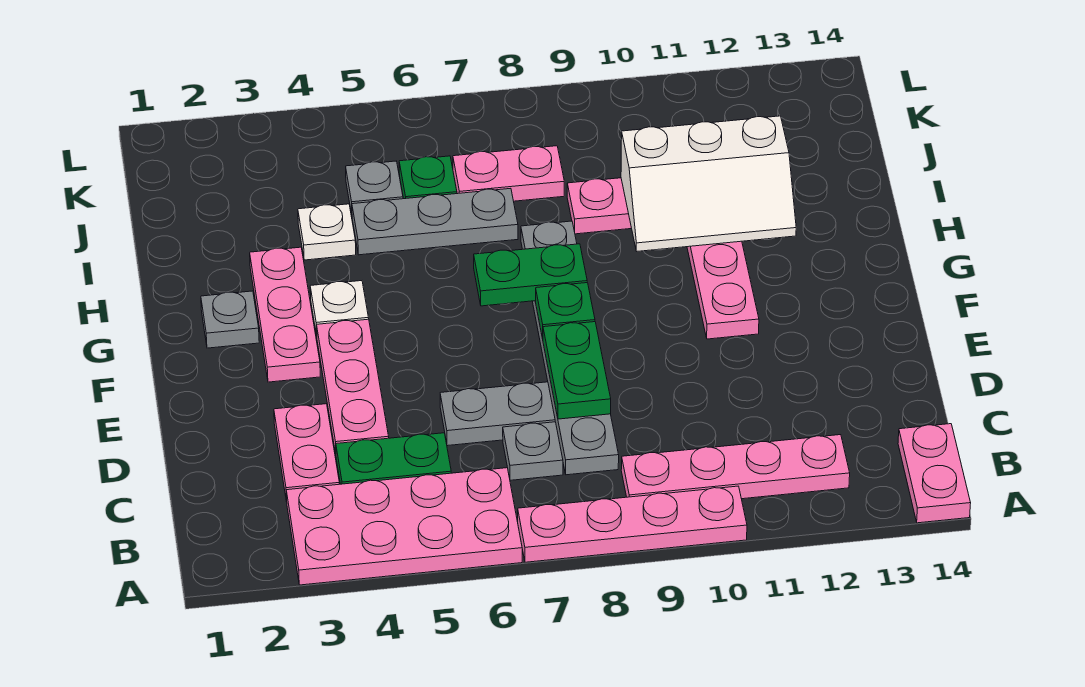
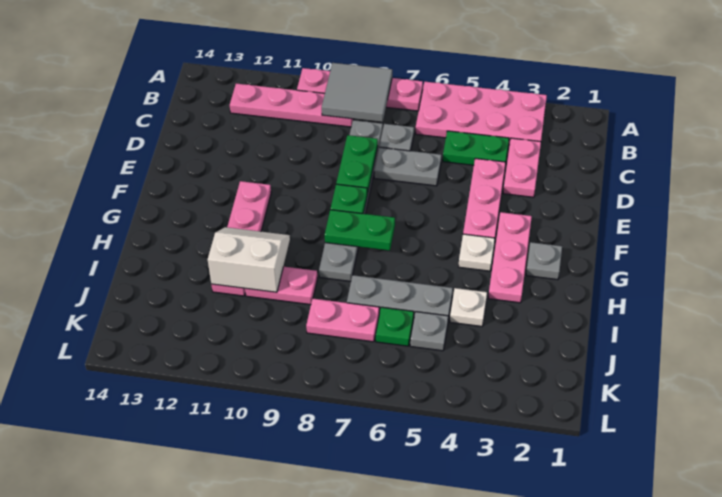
none -> grey tile A8:B9 level 2
pink plate A14:B14 level 1 -> none
white slope H10:I12 level 2 top I -> white slope H10:I11 level 2 top I

